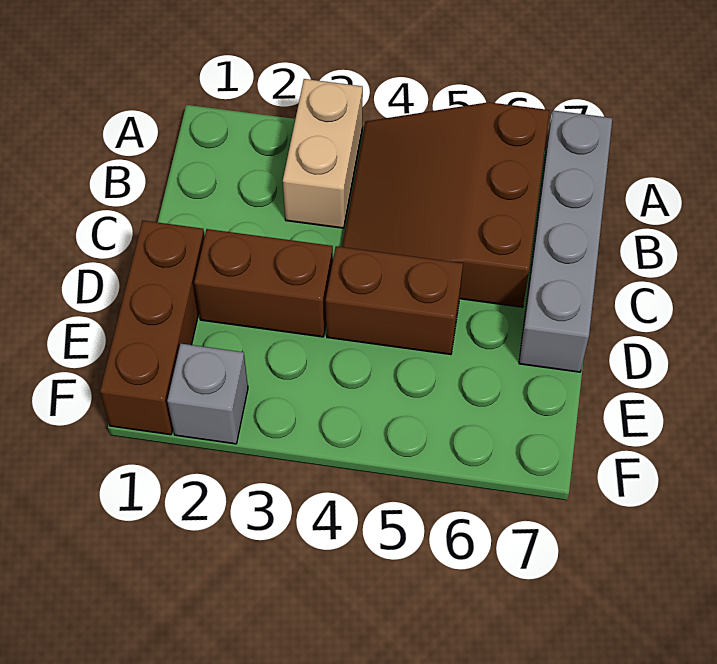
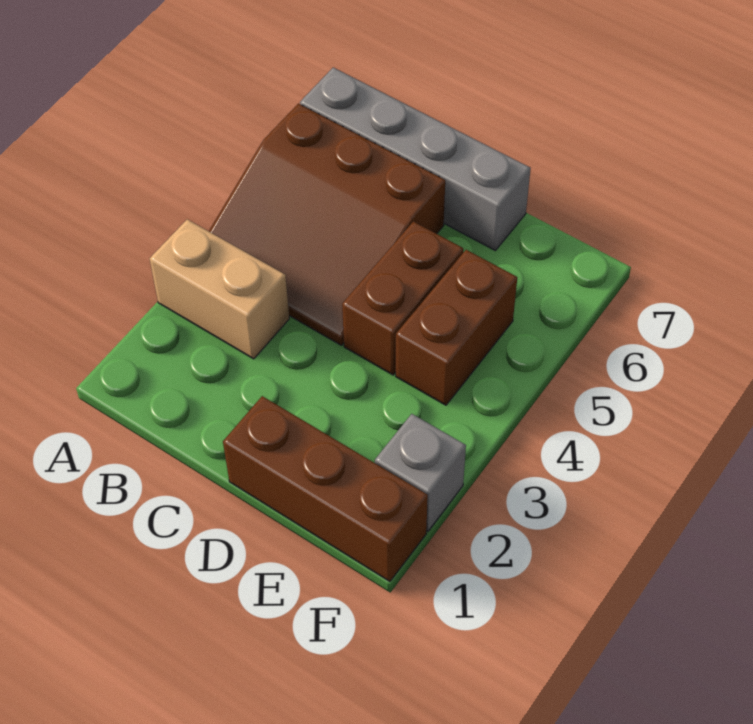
brown brick D2:D3 level 1 -> brown brick E4:E5 level 1

